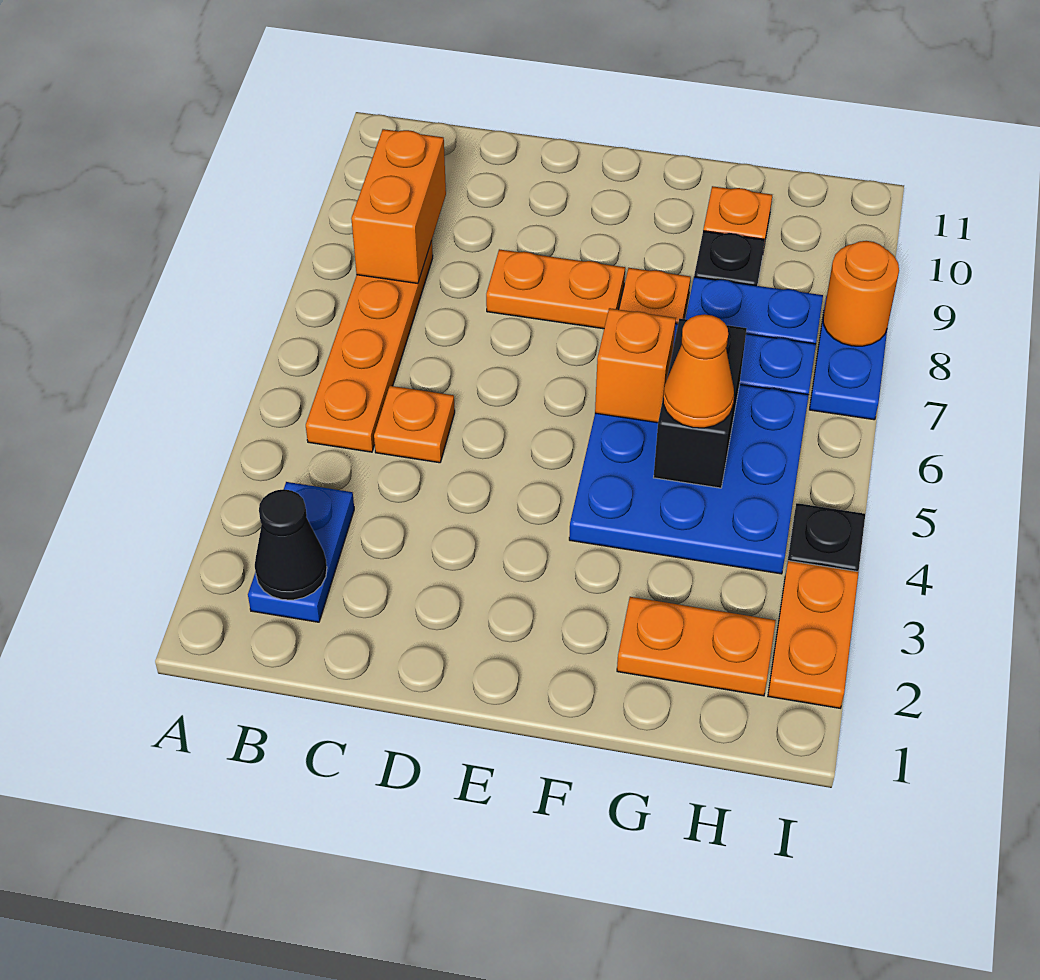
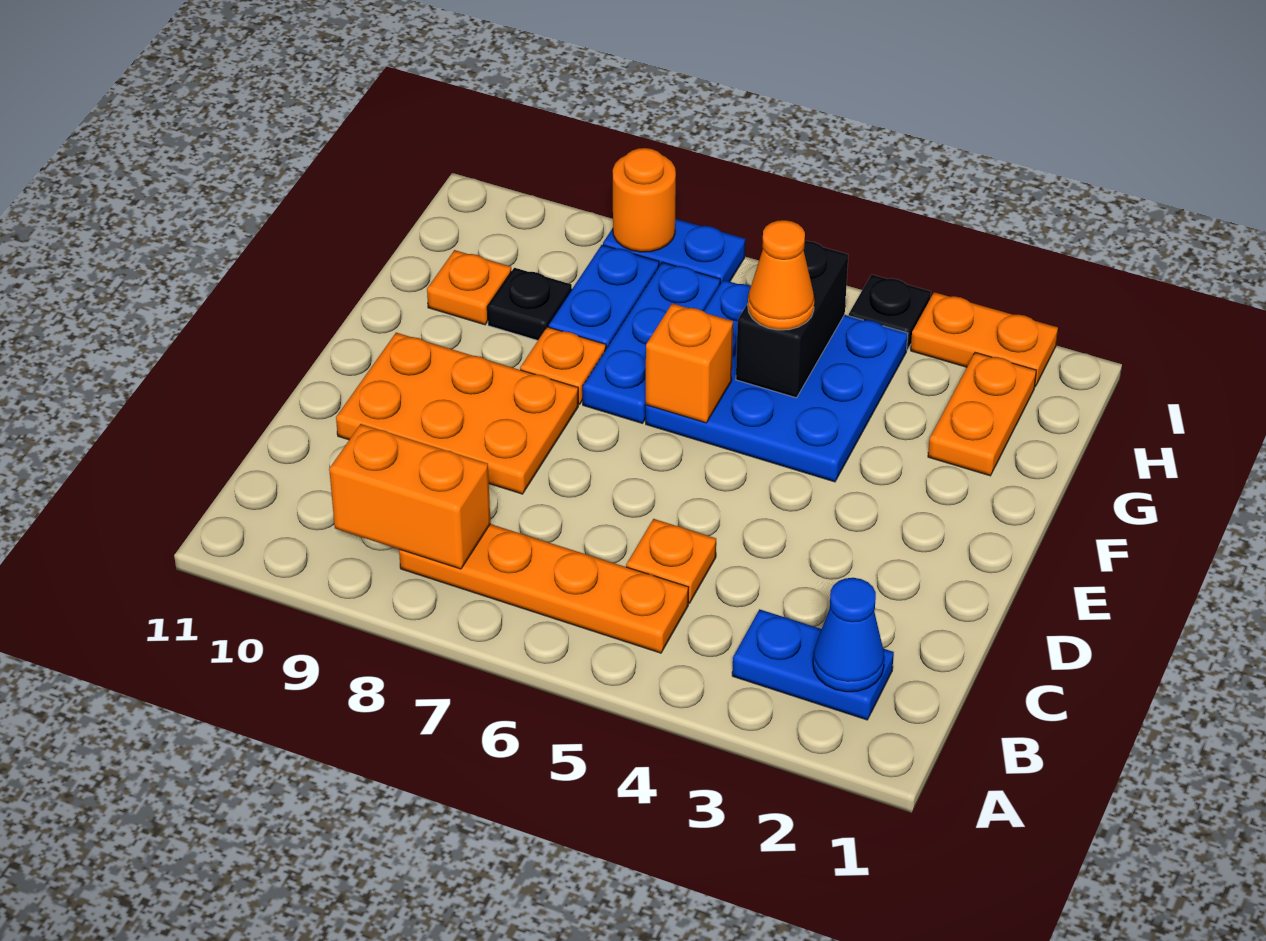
black cone B2 level 2 -> blue cone B2 level 2
orange plate D8:E8 level 1 -> orange plate D8:E10 level 1
black brick G5:G6 level 2 -> black brick G5:H5 level 2

